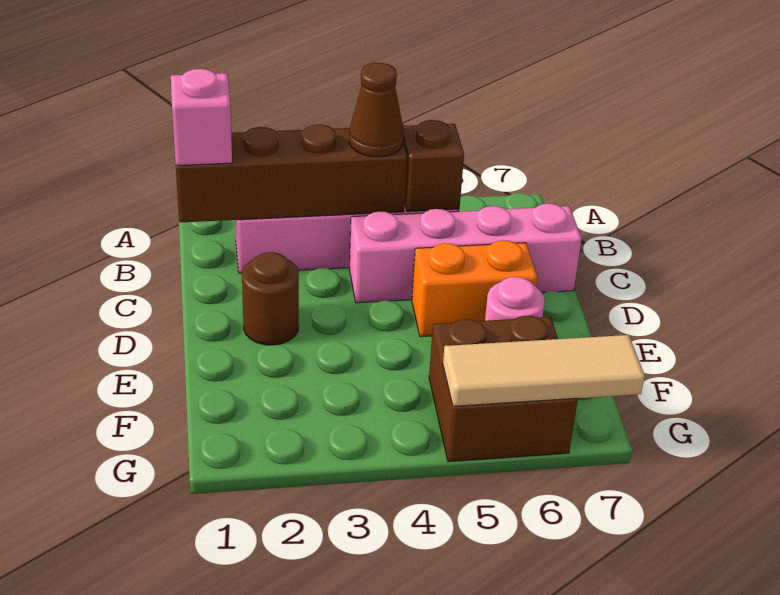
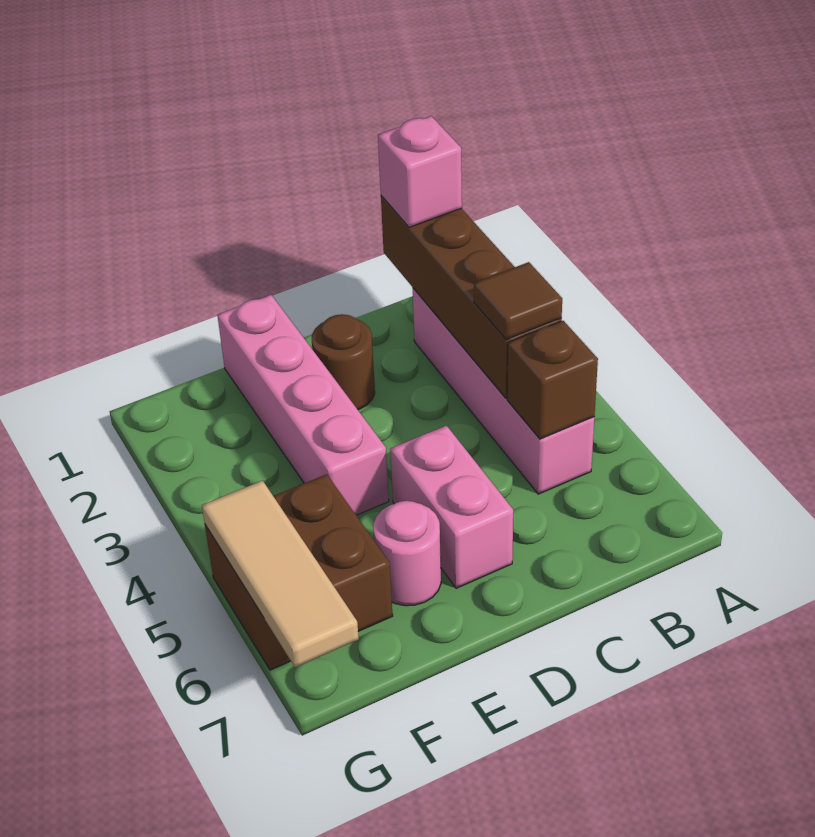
brown cone B4 level 3 -> brown tile B4 level 3
pink brick C4:C7 level 1 -> pink brick E1:E4 level 1
orange brick D5:D6 level 1 -> pink brick D5:D6 level 1

